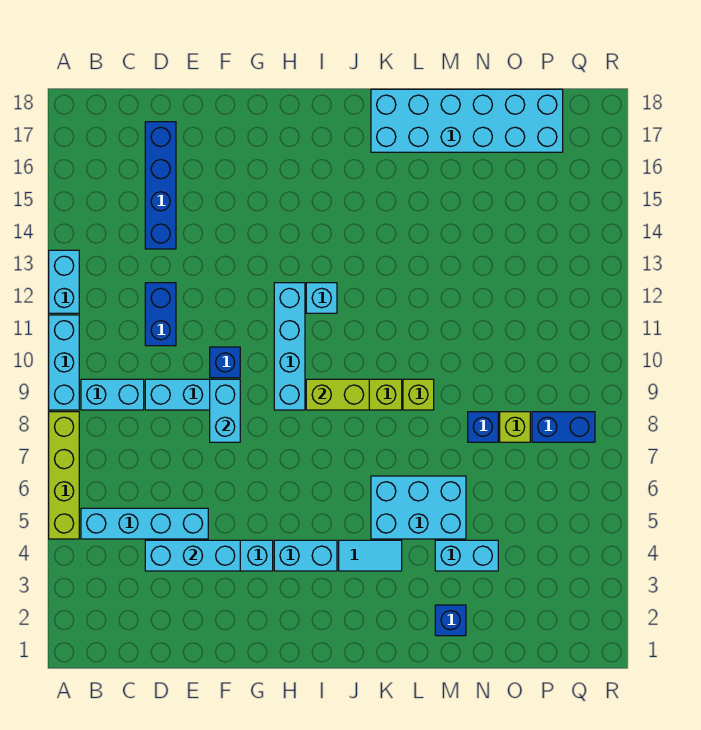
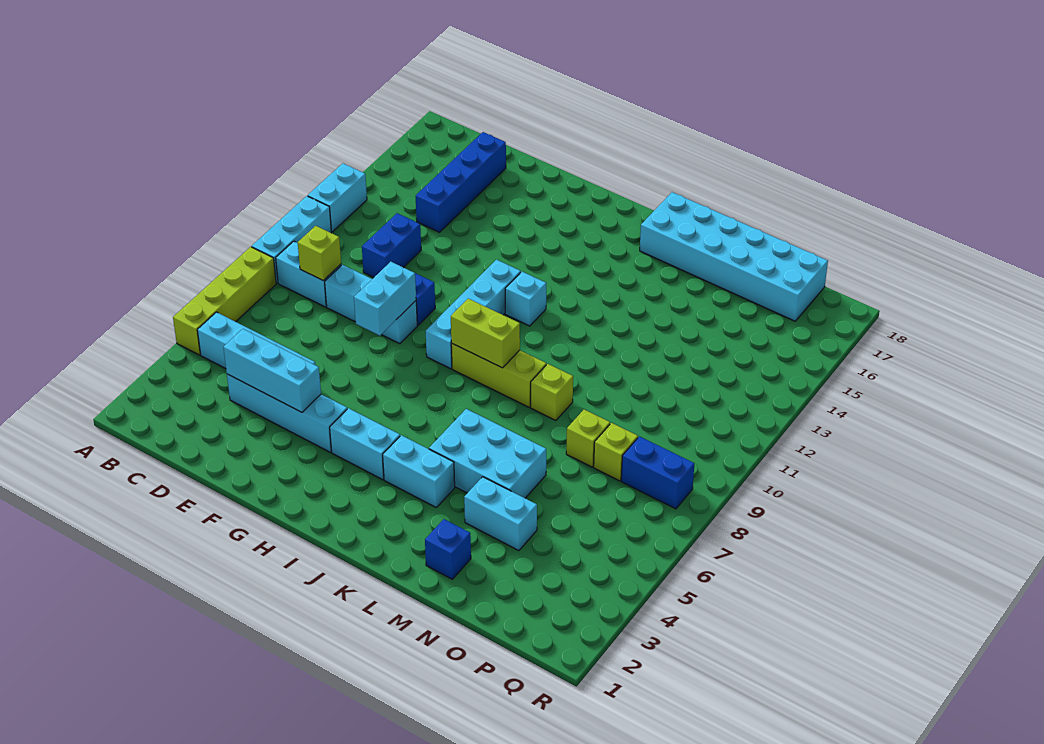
none -> lime brick C9 level 2
cyan tile J4:K4 level 1 -> cyan brick J4:K4 level 1
blue brick N8 level 1 -> lime brick N8 level 1

